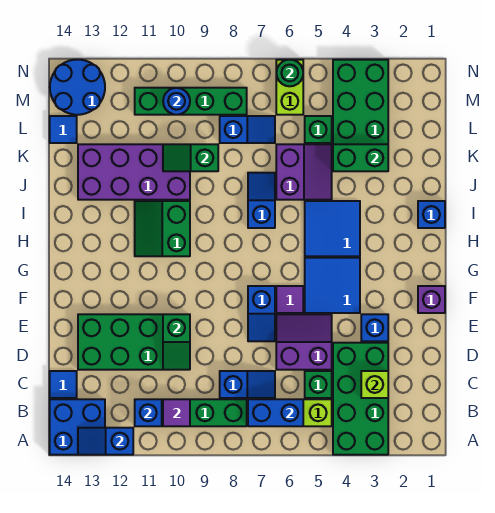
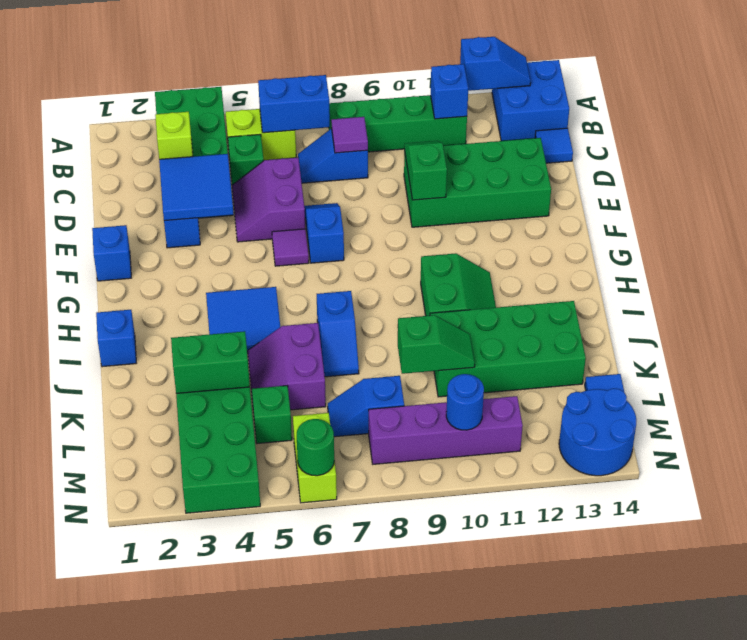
purple tile B10 level 2 -> purple tile C8 level 2
purple slope D5:E6 level 1 top D -> purple slope D5:E6 level 1 top 6
purple brick F1 level 1 -> blue brick F1 level 1
blue tile F4:G5 level 1 -> blue tile D3:E4 level 2
purple brick J10:K13 level 1 -> green brick J10:K13 level 1
green brick M8:M11 level 1 -> purple brick M8:M11 level 1

